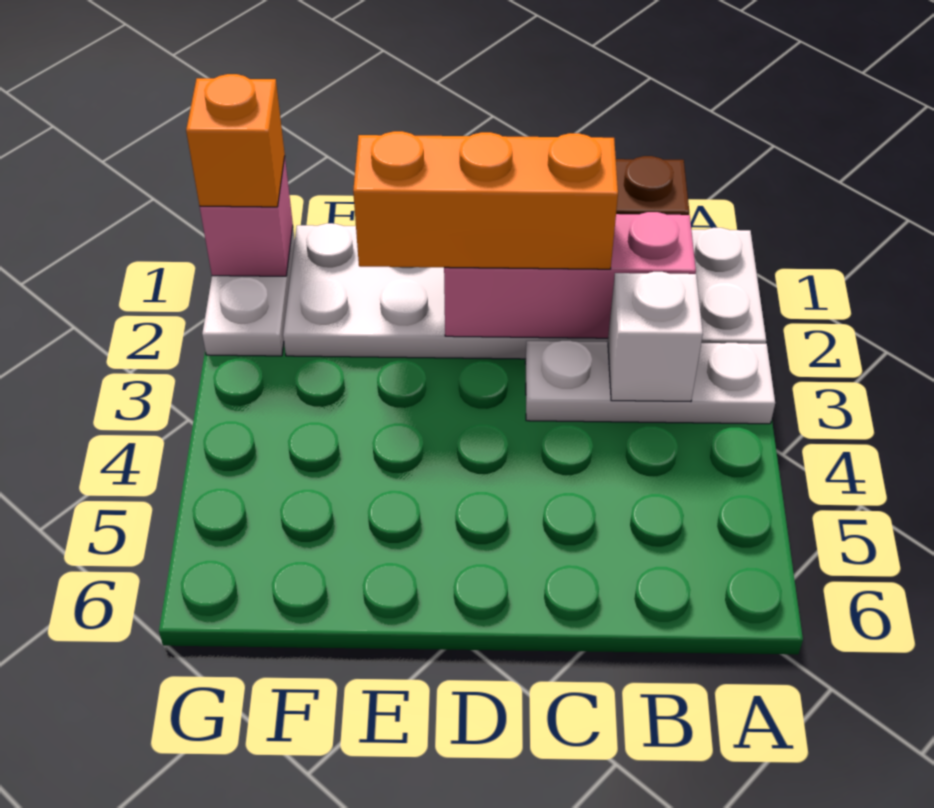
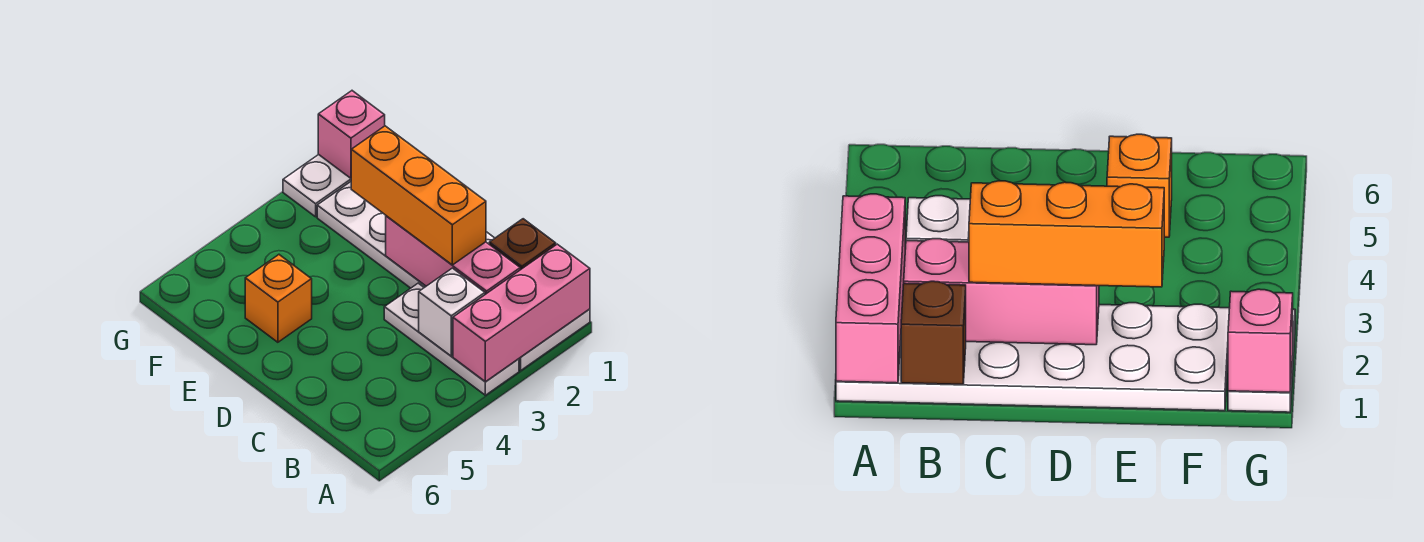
none -> pink brick A1:A3 level 2
orange brick G1 level 3 -> orange brick E5 level 1

